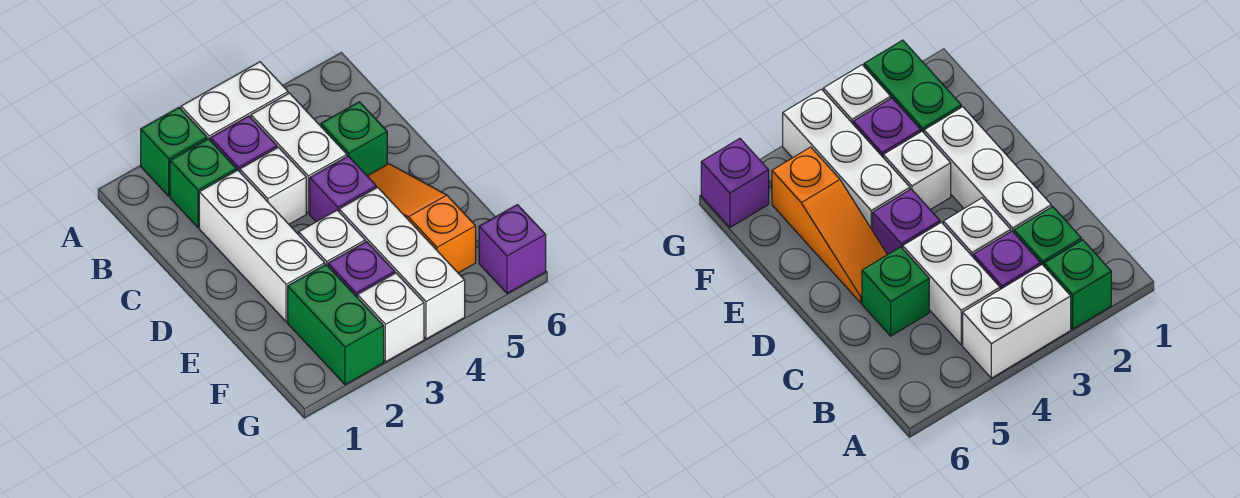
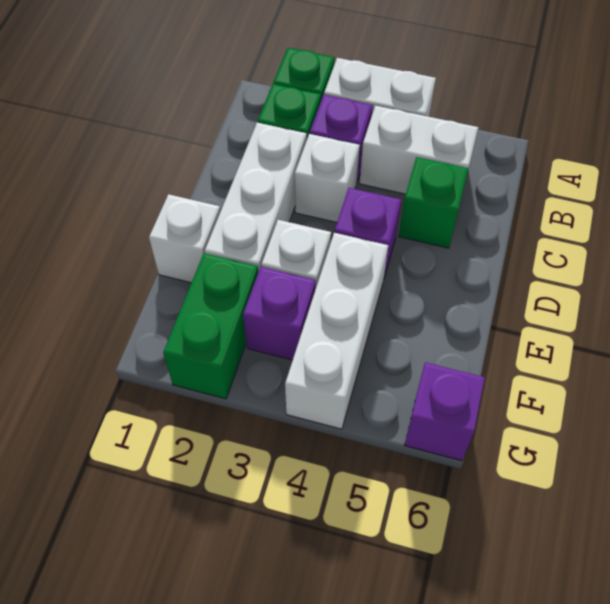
white brick B4:C4 level 1 -> white brick B4:B5 level 1
orange slope D5:F5 level 1 top F -> none
white brick G3 level 1 -> white brick E1 level 1

